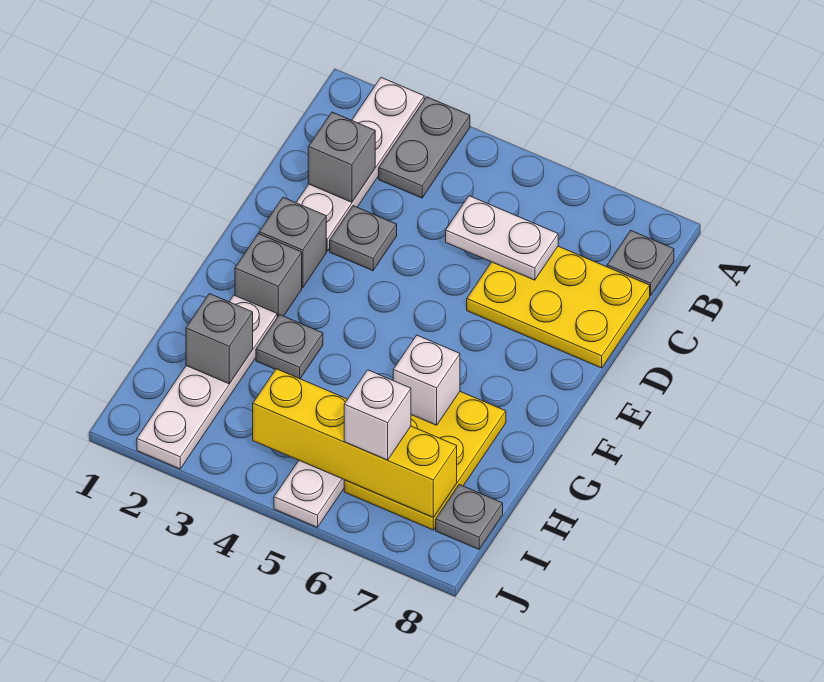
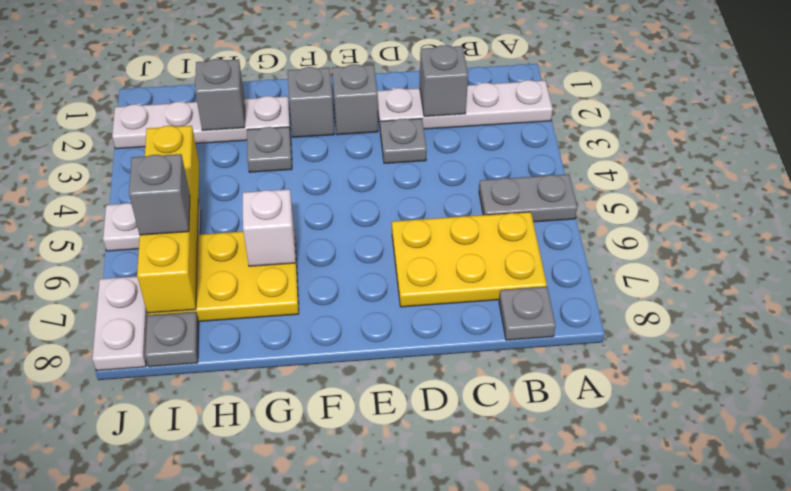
grey plate A3:B3 level 1 -> grey plate A5:B5 level 1
white plate C5:C6 level 2 -> white plate J7:J8 level 1
yellow plate C6:D8 level 1 -> yellow plate B6:D7 level 1
white brick I6 level 3 -> grey brick I6 level 3

